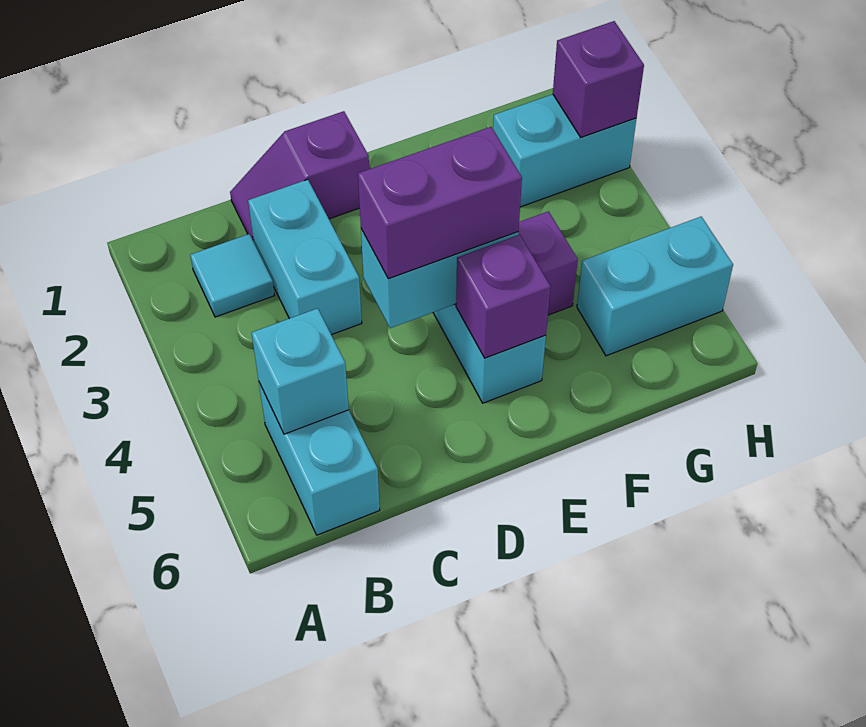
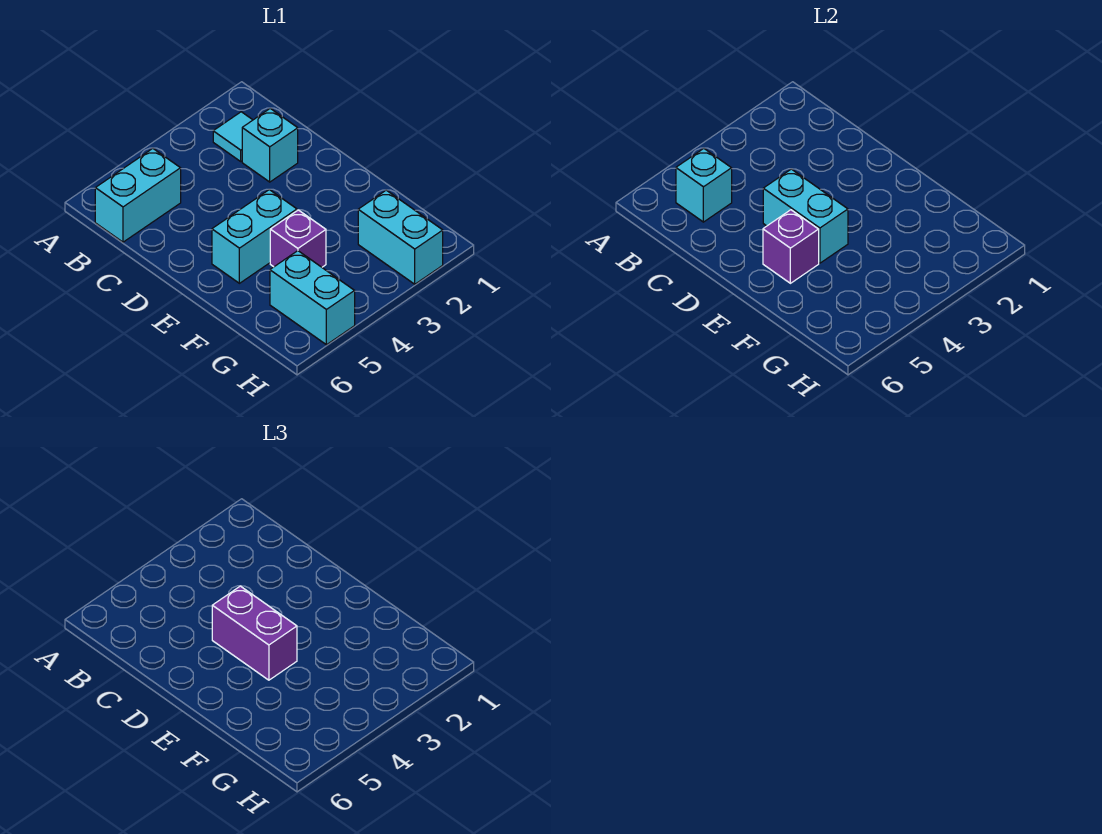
purple slope C1:D1 level 1 top D -> none
cyan brick C2:C3 level 1 -> cyan brick C2 level 1
purple brick H2 level 2 -> none

